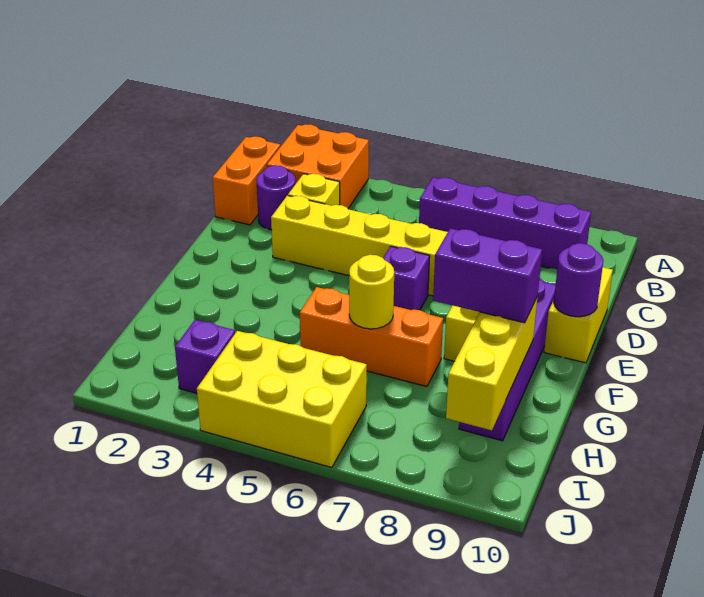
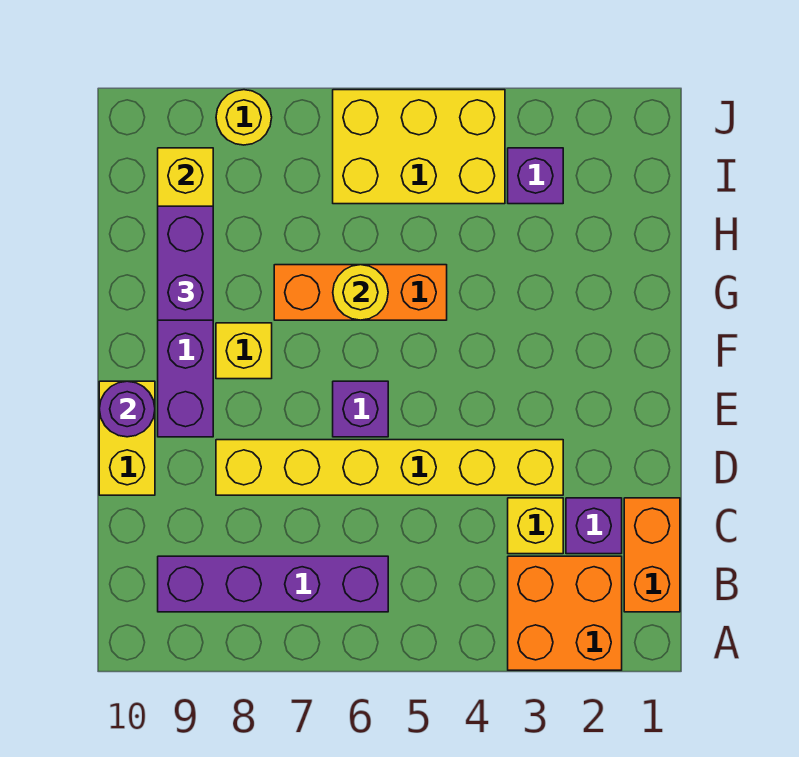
purple round brick C2 level 1 -> purple brick C2 level 1
purple brick G8:G9 level 3 -> purple brick G9:H9 level 3
none -> yellow round brick J8 level 1

